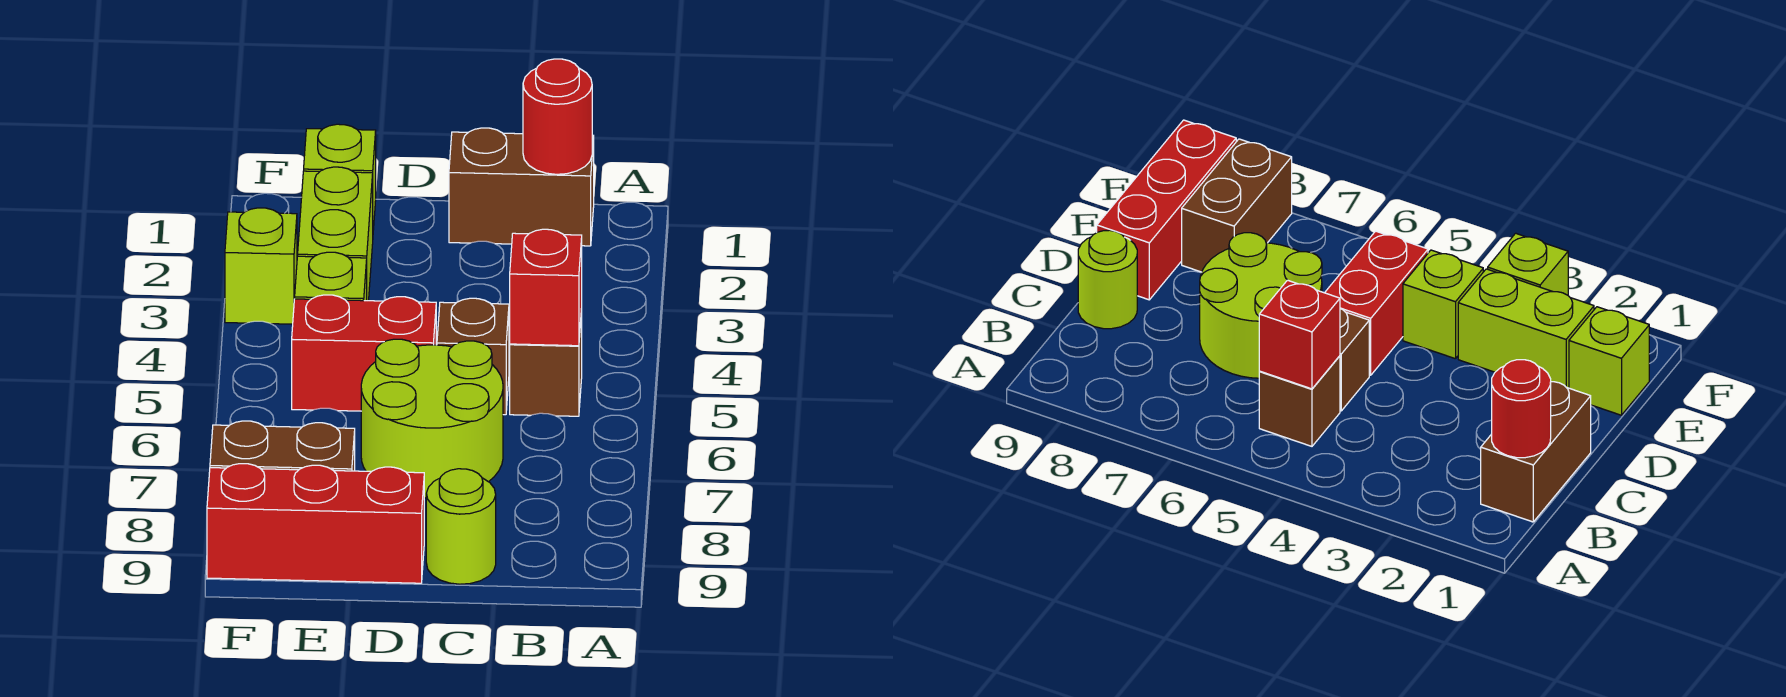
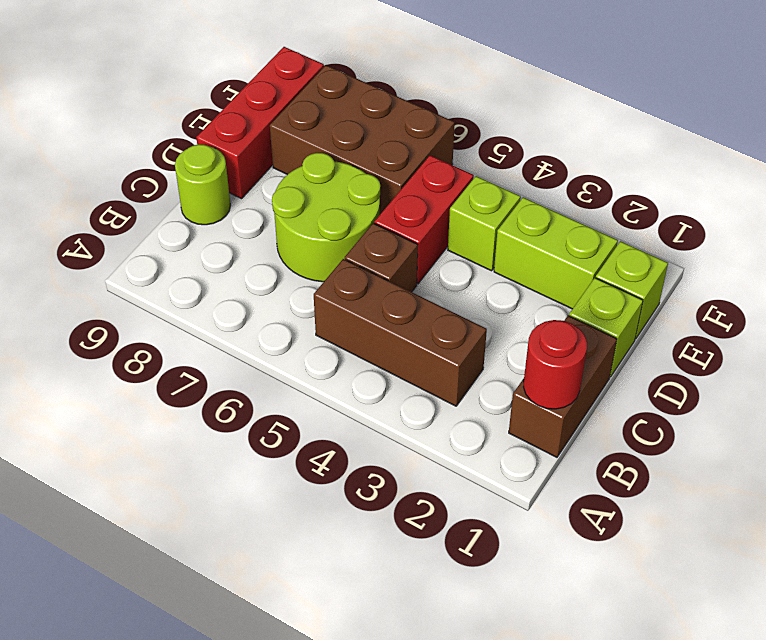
brown brick B5 level 1 -> brown brick B3:B5 level 1
red brick B5 level 2 -> none
brown brick E8:F8 level 1 -> brown brick E6:F8 level 1
lime brick F3 level 1 -> lime brick D1 level 1

